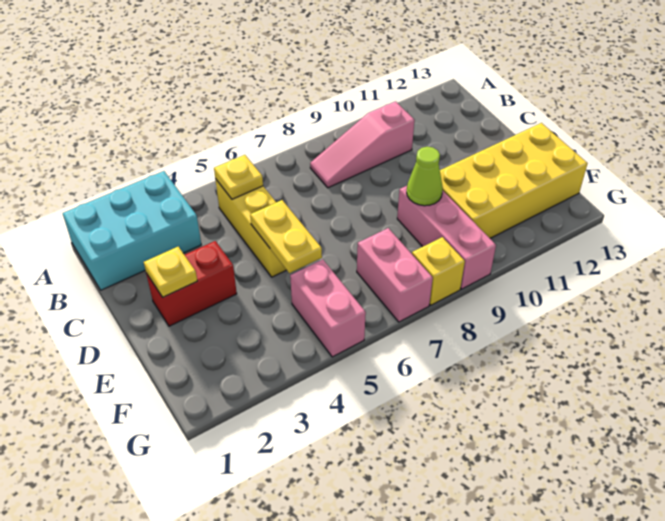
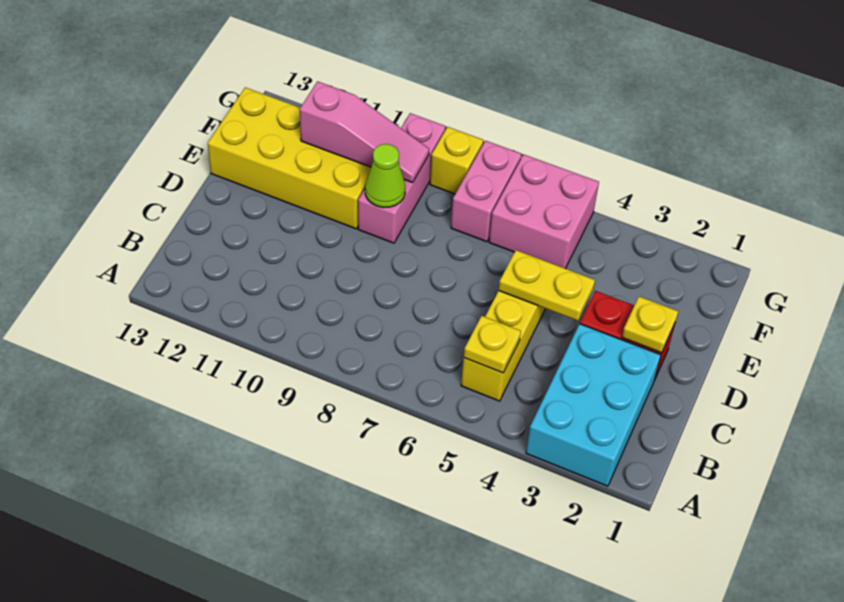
cyan brick A1:B3 level 1 -> cyan brick A2:C3 level 1
pink slope B8:B10 level 1 top 10 -> pink slope F9:F11 level 2 top 11
yellow plate D5:E5 level 2 -> yellow plate D4:D5 level 2
pink brick F5:G5 level 1 -> pink brick F5:G6 level 1

